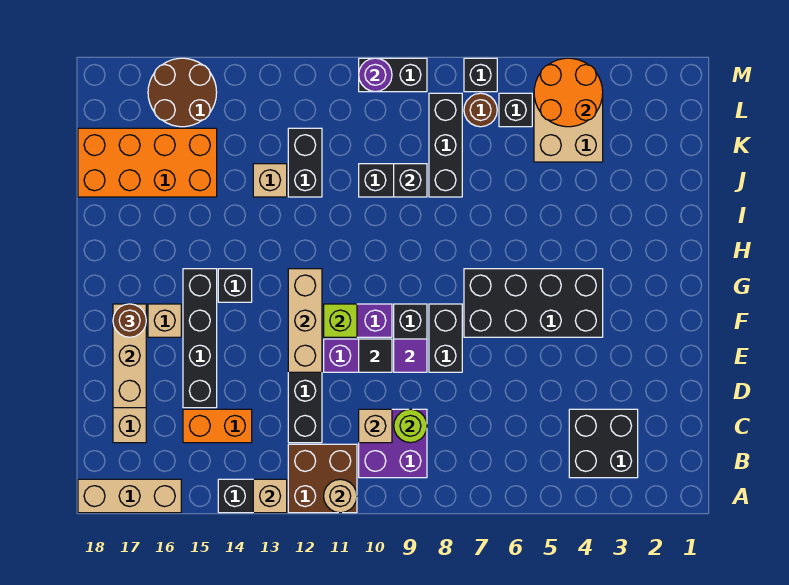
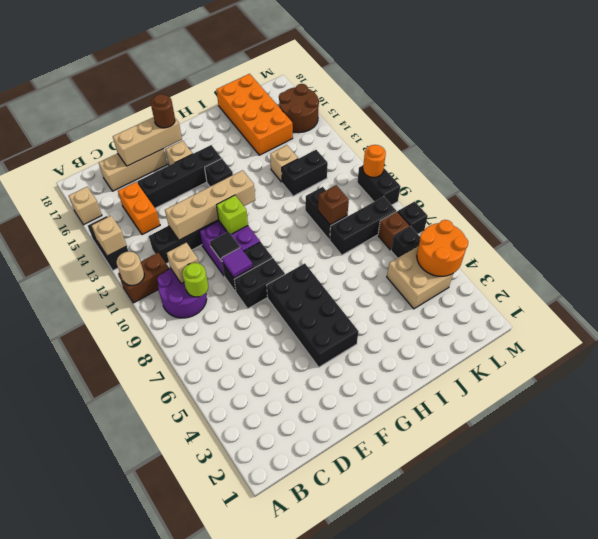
brown brick A11:B12 level 1 -> brown brick A11:B11 level 1
tan brick A16:A18 level 1 -> tan brick A16 level 1
black brick B3:C4 level 1 -> none
purple brick B9:C10 level 1 -> purple round brick B9:C10 level 1
tan brick E12:G12 level 2 -> tan brick D12:G12 level 2
black brick J9 level 2 -> brown brick J9 level 2
brown round brick L7 level 1 -> brown brick L7 level 1
purple round brick M10 level 2 -> orange round brick M10 level 2

